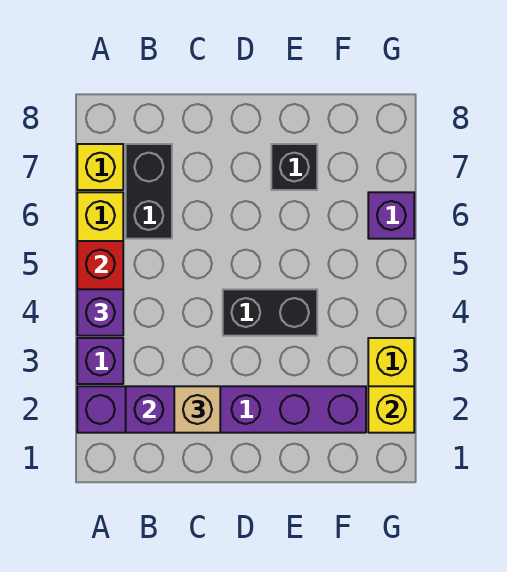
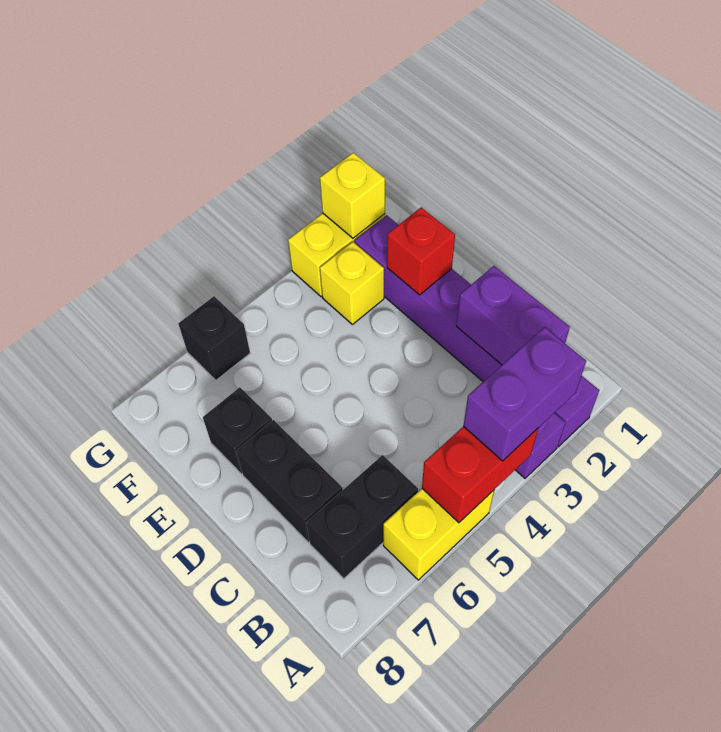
purple brick A4 level 3 -> purple brick A3:A4 level 3
yellow brick A7 level 1 -> yellow brick F3 level 1
tan brick C2 level 3 -> none
black brick D4:E4 level 1 -> black brick C7:D7 level 1
none -> red brick E2 level 2
purple brick G6 level 1 -> black brick G6 level 1

